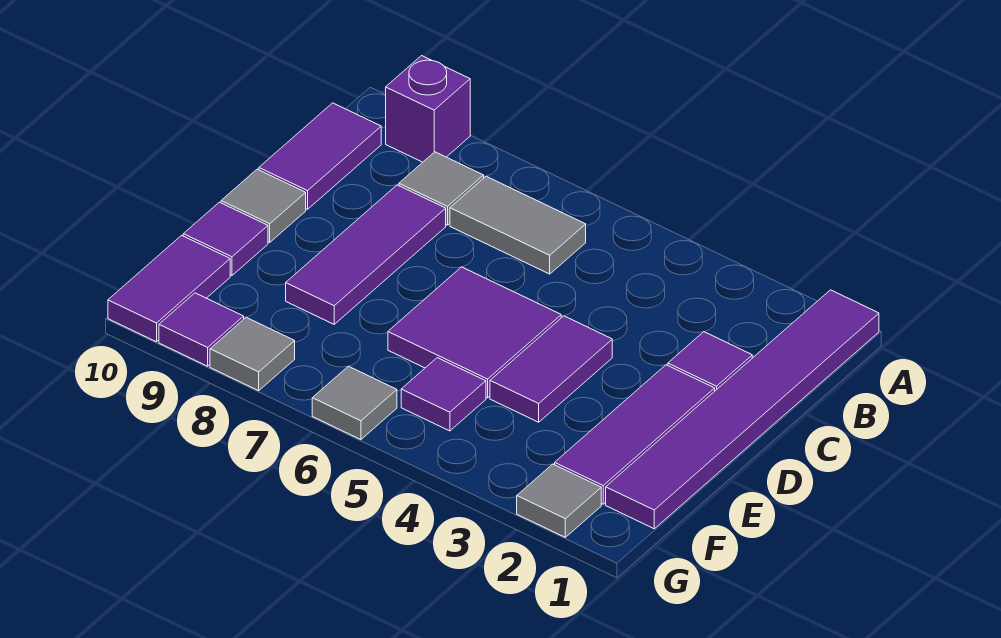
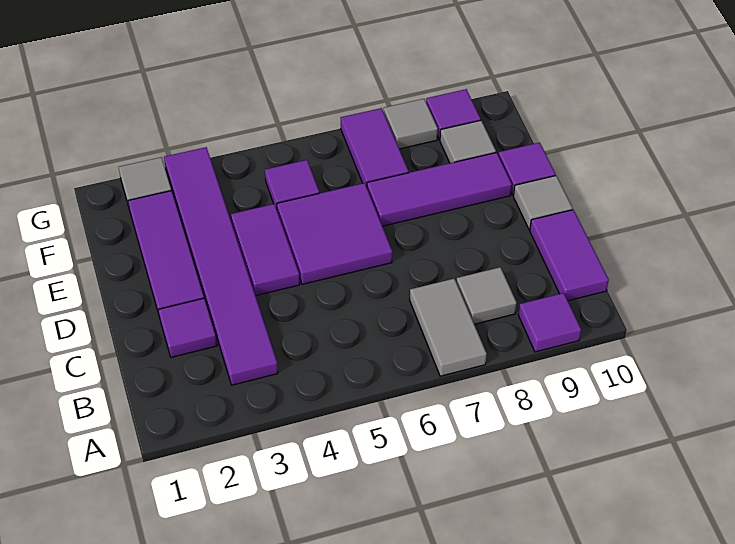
purple tile A1:F1 level 1 -> purple tile B3:G3 level 1
purple brick A9 level 1 -> purple tile A9 level 1
grey tile B6:B7 level 1 -> grey tile A7:B7 level 1
purple tile C8:E8 level 1 -> purple tile E7:E9 level 1
purple tile F10:G10 level 1 -> purple tile F7:G7 level 1
grey tile G6 level 1 -> grey tile F9 level 1

